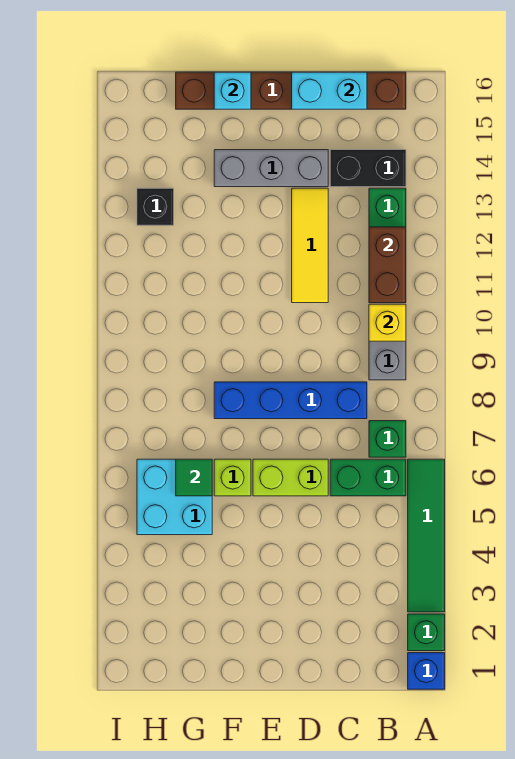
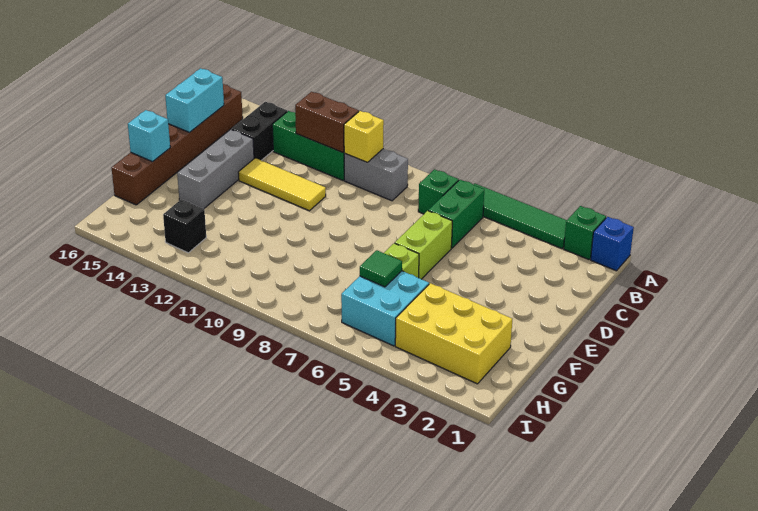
blue brick C8:F8 level 1 -> none
none -> yellow brick G2:H4 level 1

